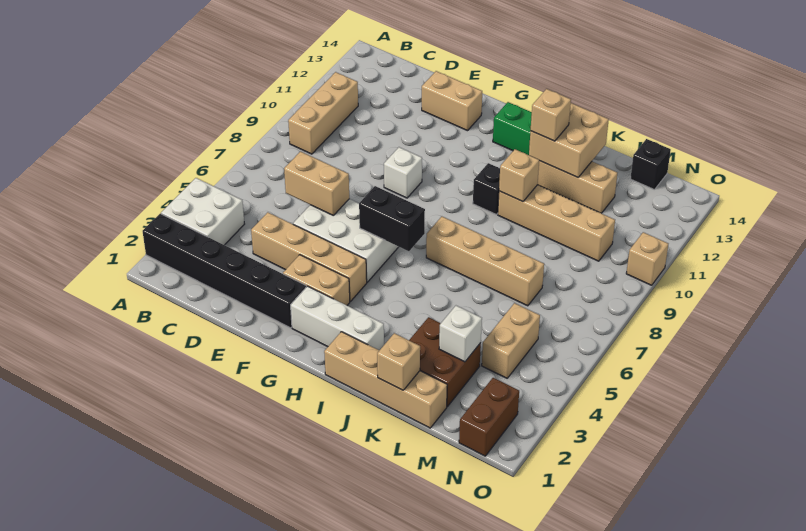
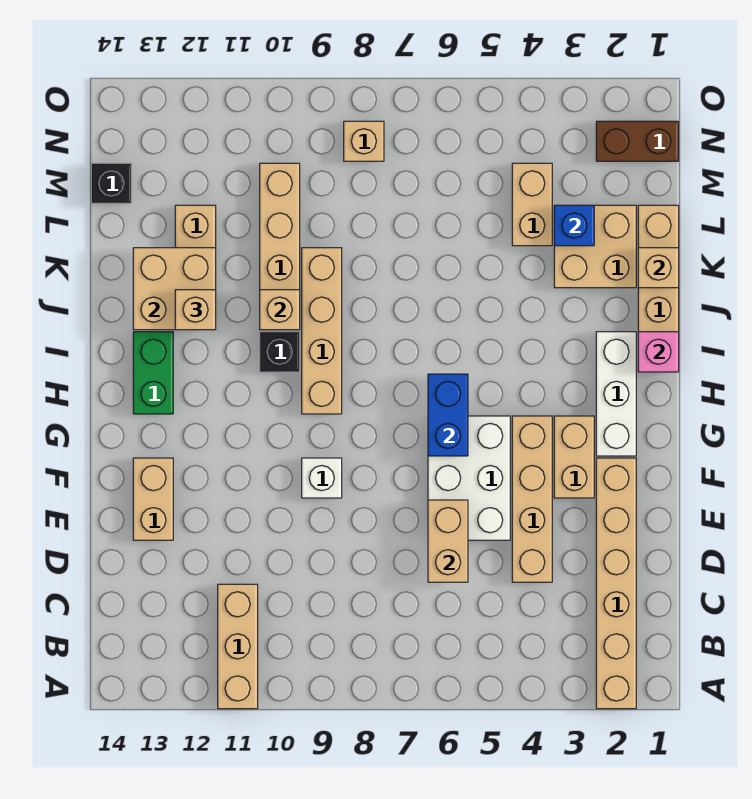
black brick A2:F2 level 1 -> tan brick A2:F2 level 1
white brick A3:B4 level 1 -> none
tan brick B9:B11 level 1 -> tan brick A11:C11 level 1
black brick G6:H6 level 2 -> blue brick G6:H6 level 2
none -> pink brick I1 level 2
tan brick I7:L7 level 1 -> tan brick H9:K9 level 1
brown brick K2:L3 level 1 -> tan brick K2:L3 level 1
white brick L3 level 2 -> blue brick L3 level 2
tan brick M4:M5 level 1 -> tan brick L4:M4 level 1
tan brick O10 level 1 -> tan brick N8 level 1

